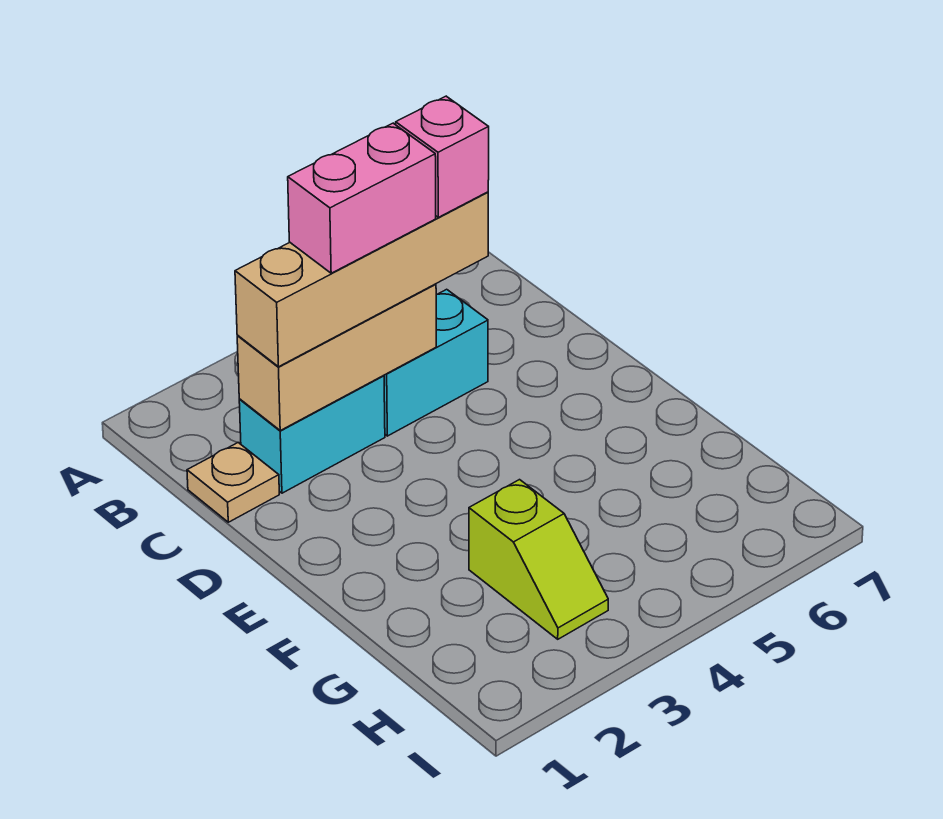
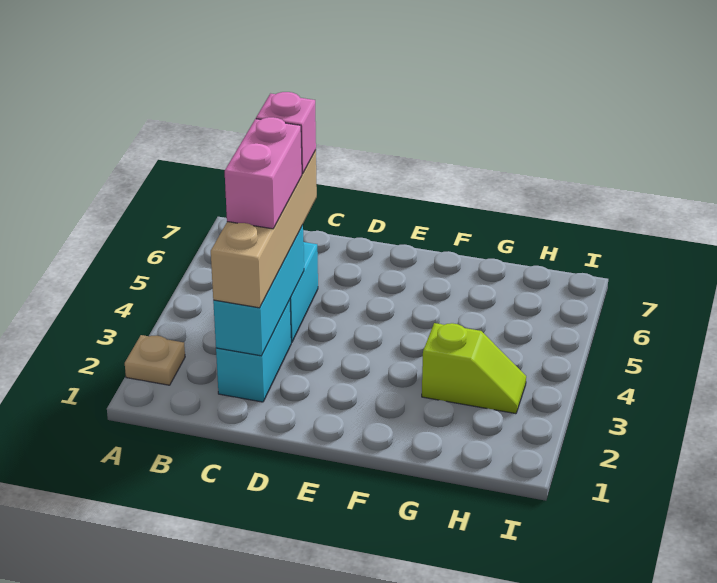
tan plate C1 level 1 -> tan plate A2 level 1
tan brick C2:C4 level 2 -> cyan brick C2:C4 level 2

